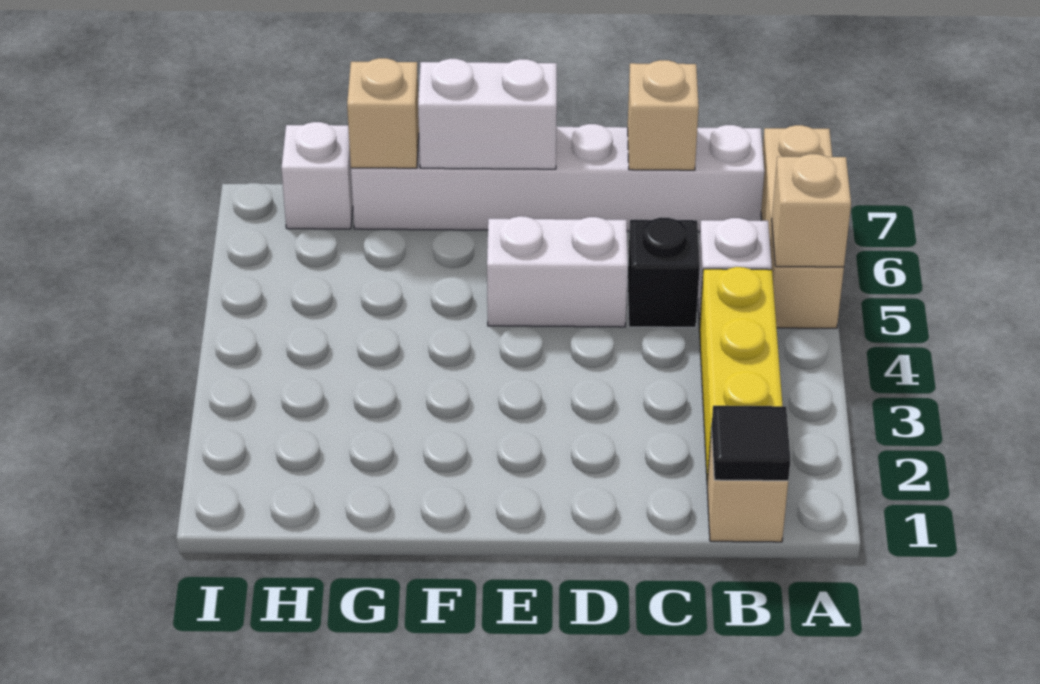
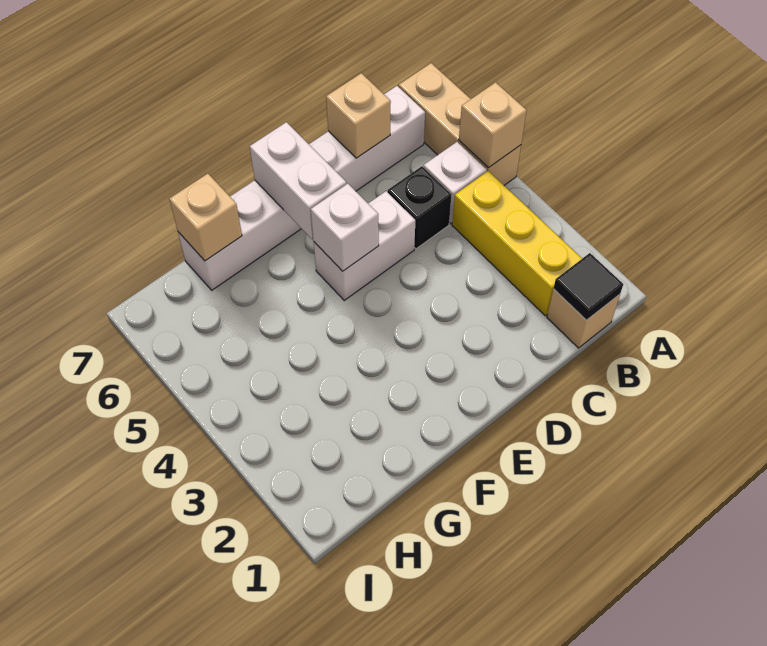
white brick E7:F7 level 2 -> white brick E6:E7 level 2
white brick H7 level 1 -> white brick E5 level 2

